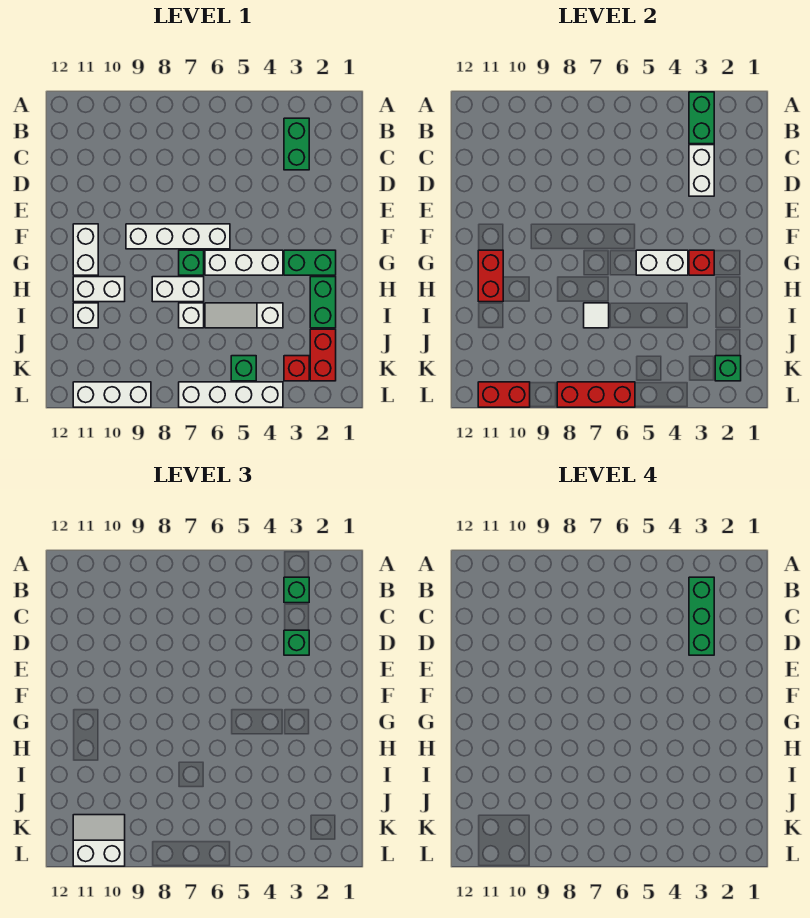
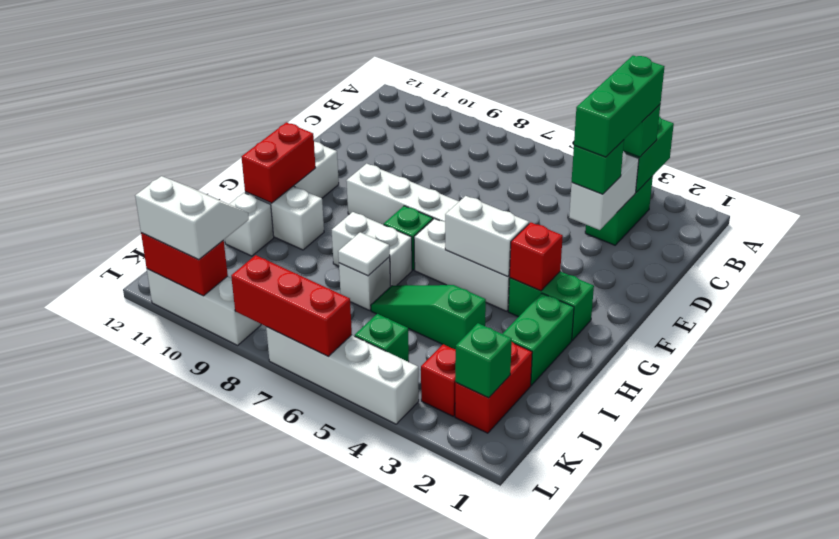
white slope I4:I6 level 1 top 4 -> green slope I4:I6 level 1 top 4

